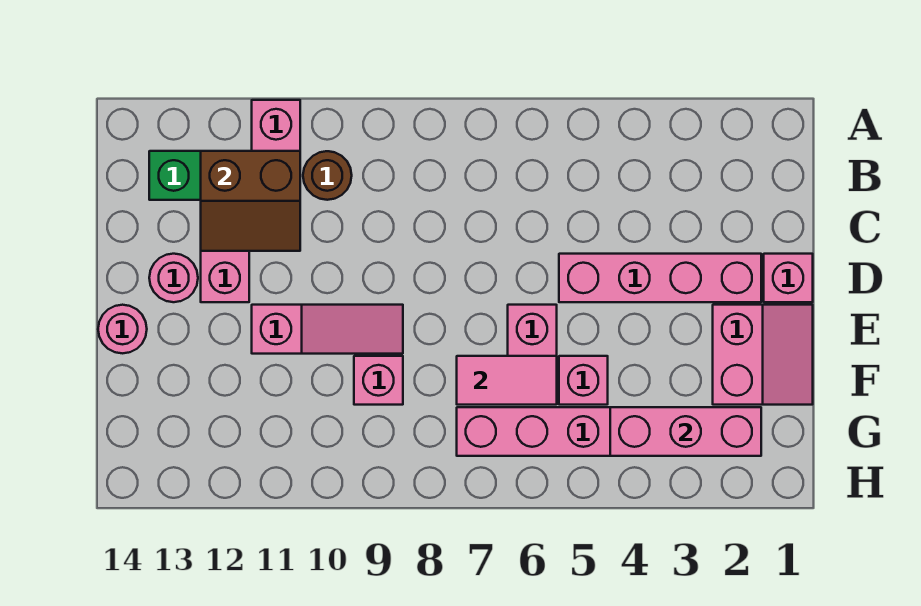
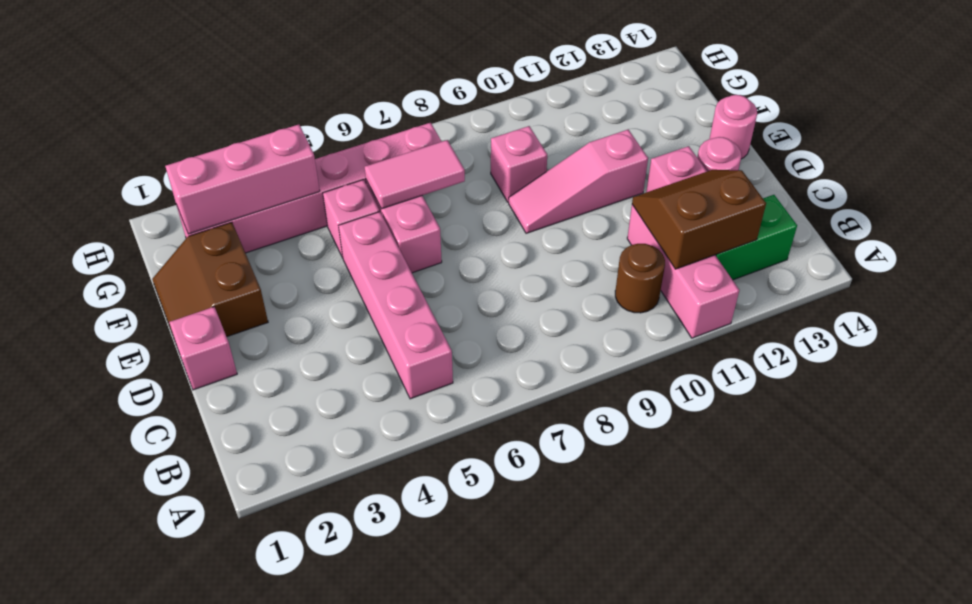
pink brick D2:D5 level 1 -> pink brick B5:E5 level 1
pink slope E1:F2 level 1 top 2 -> brown slope E1:F2 level 1 top 2

